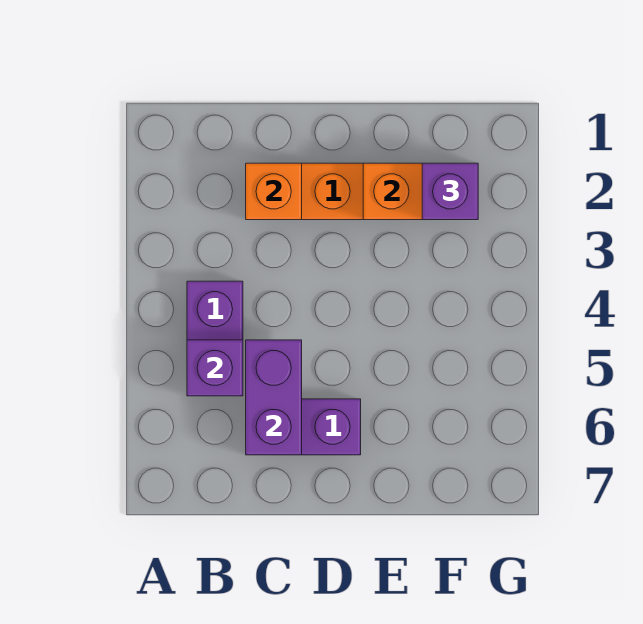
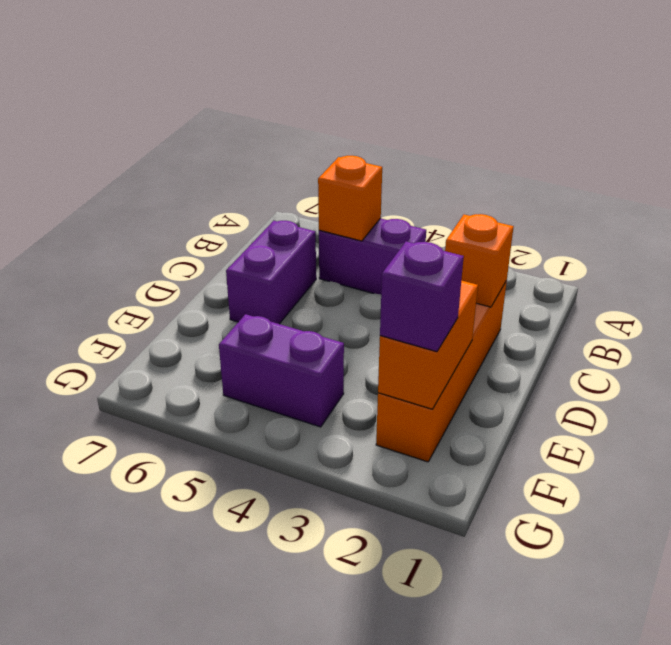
purple brick B5 level 2 -> orange brick B5 level 2
purple brick C5:C6 level 2 -> purple brick F4:F5 level 1

